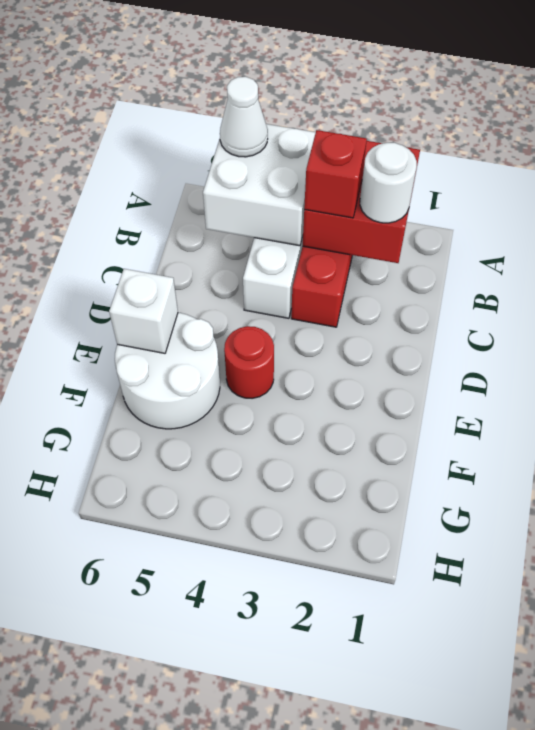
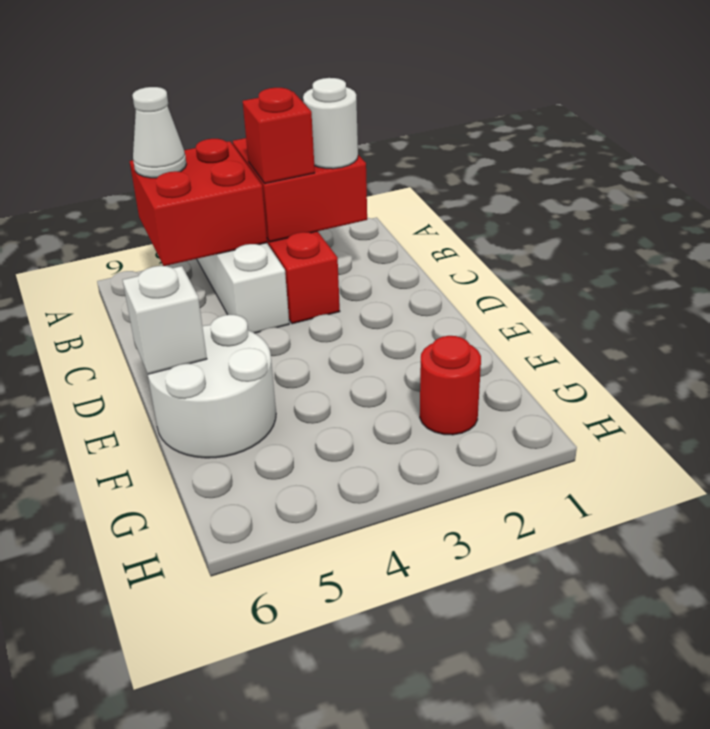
white brick A4:B5 level 2 -> red brick A4:B5 level 2
red round brick E4 level 1 -> red round brick G2 level 1

